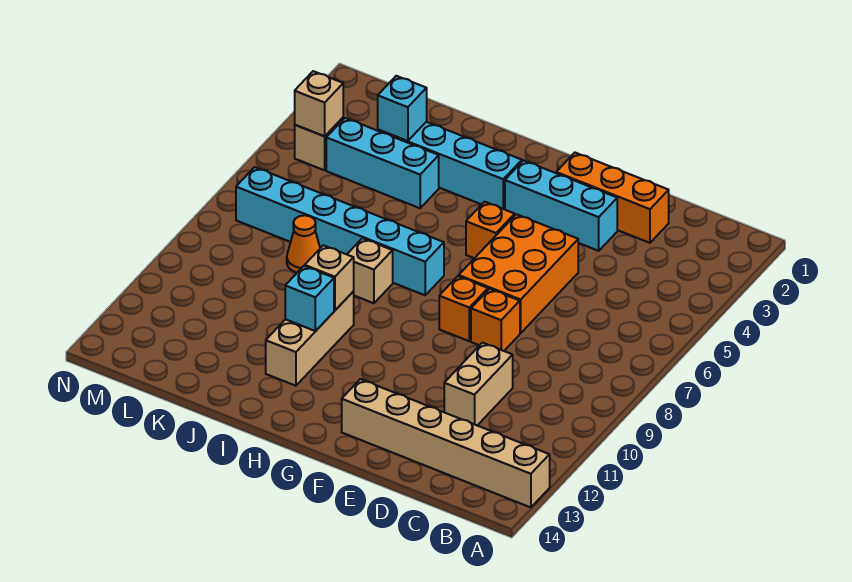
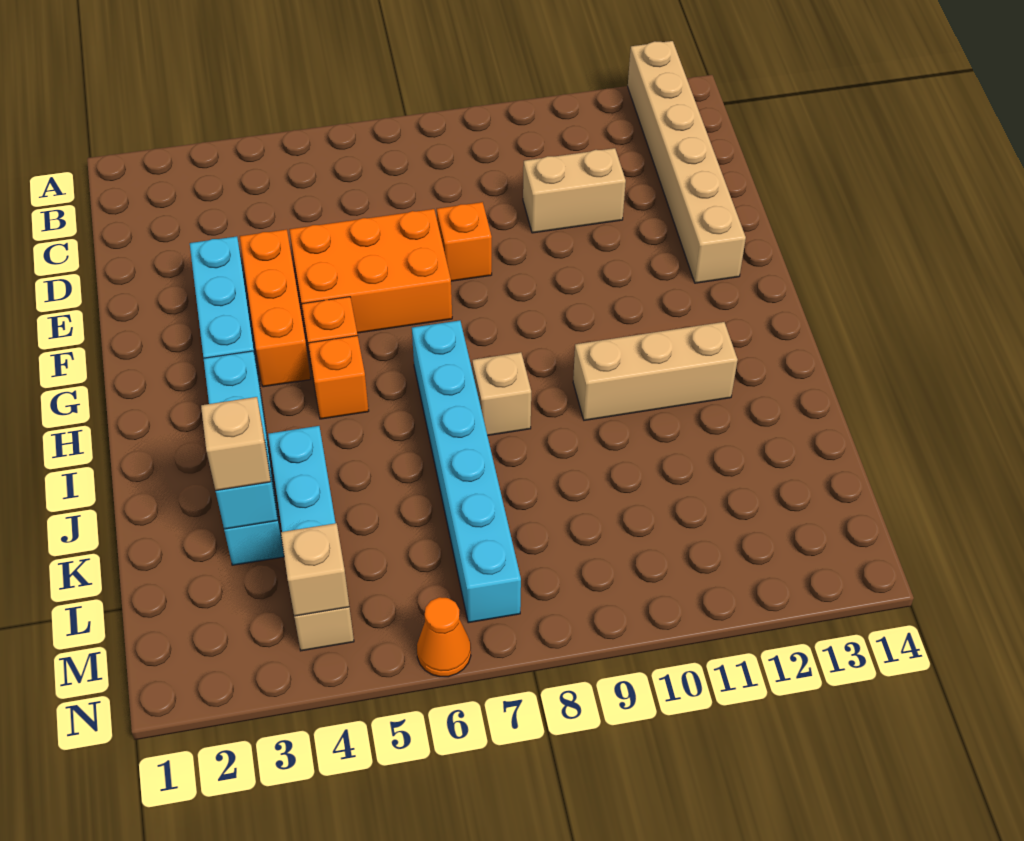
orange brick D2:F2 level 1 -> orange brick E4:G4 level 1
orange brick F8 level 1 -> orange brick H5 level 1
tan brick I10 level 2 -> tan brick K3 level 3
cyan brick I11 level 2 -> none
orange cone K8 level 1 -> orange cone N6 level 1

